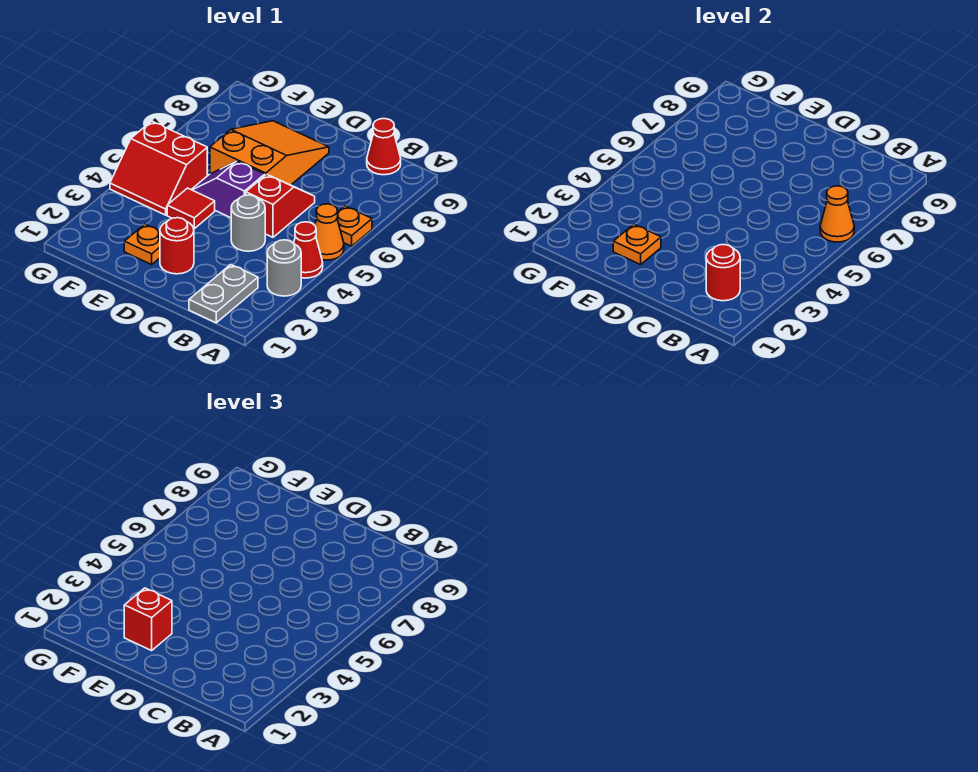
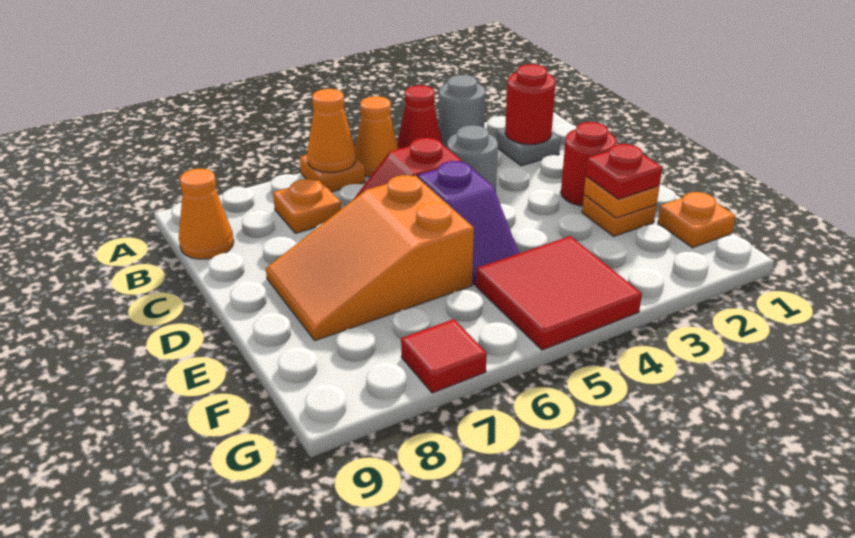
grey plate B1:B2 level 1 -> grey plate B2 level 1
none -> orange plate B7 level 1
red cone B9 level 1 -> orange cone B9 level 1
red brick E2 level 3 -> red plate E2 level 3
red tile E4 level 1 -> red tile G7 level 1
none -> orange plate F1 level 1
red slope F4:G5 level 1 top 5 -> red tile F4:G5 level 1

